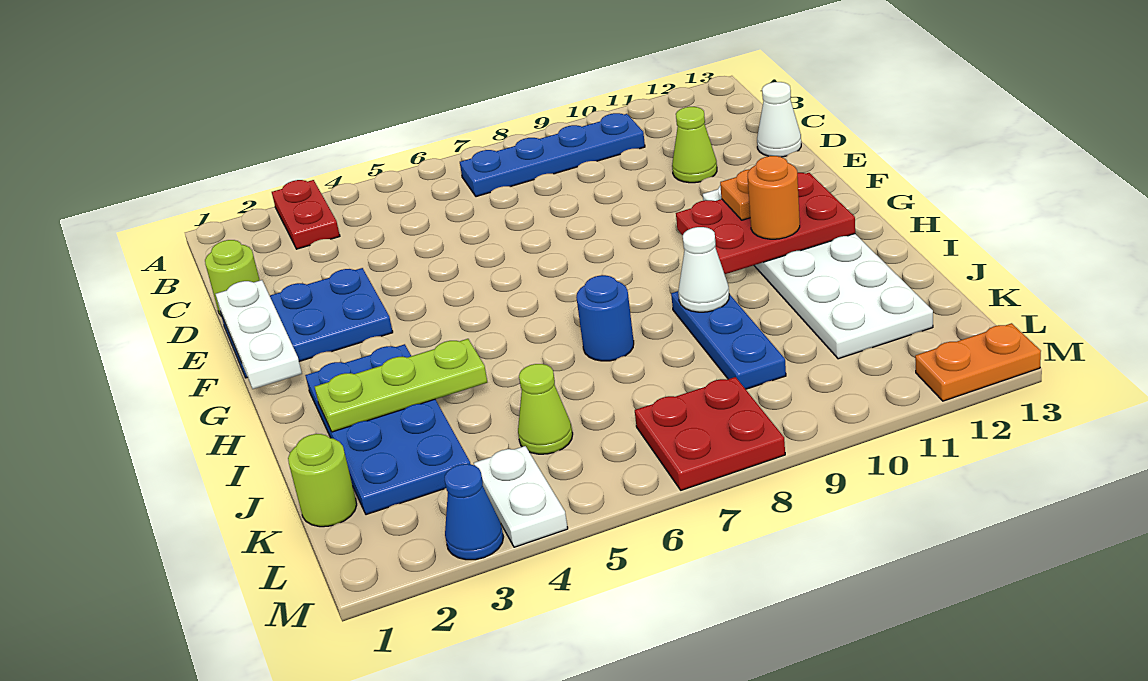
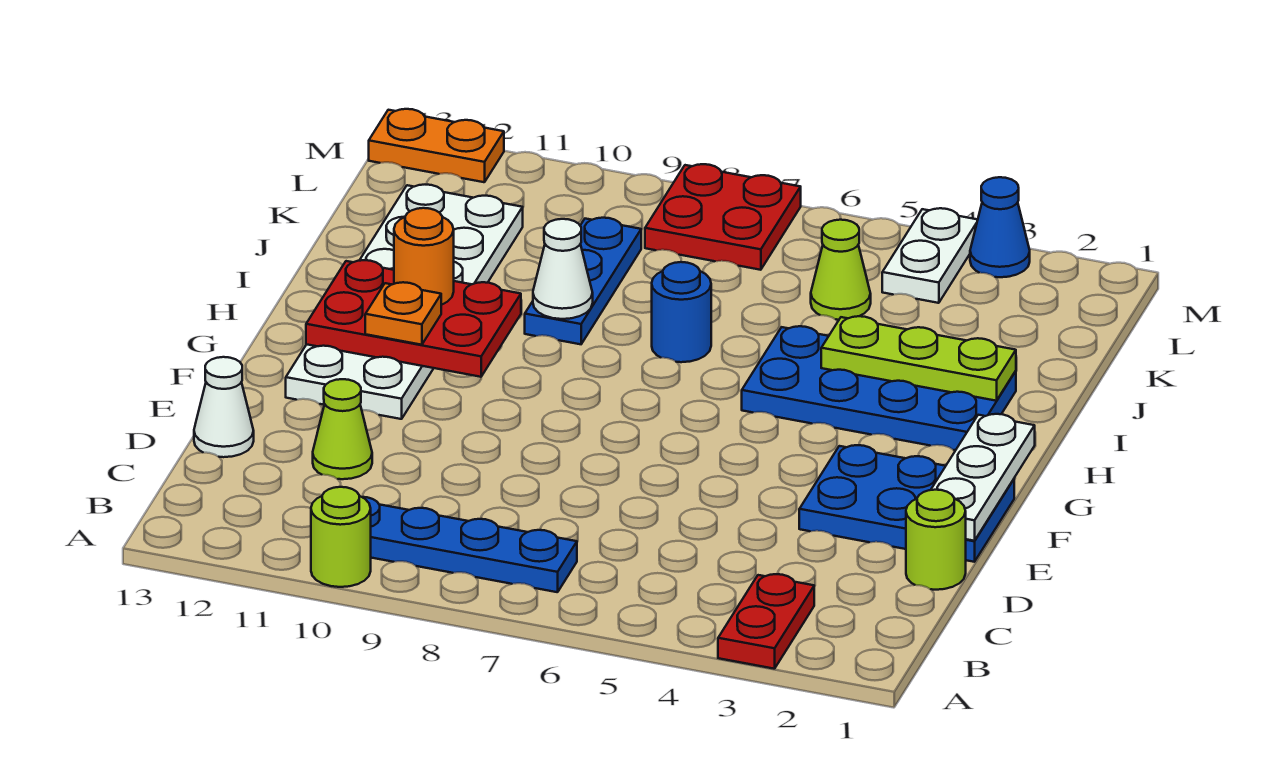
blue plate H2:K3 level 1 -> blue plate H2:I5 level 1
lime round brick K1 level 1 -> lime round brick A10 level 1

